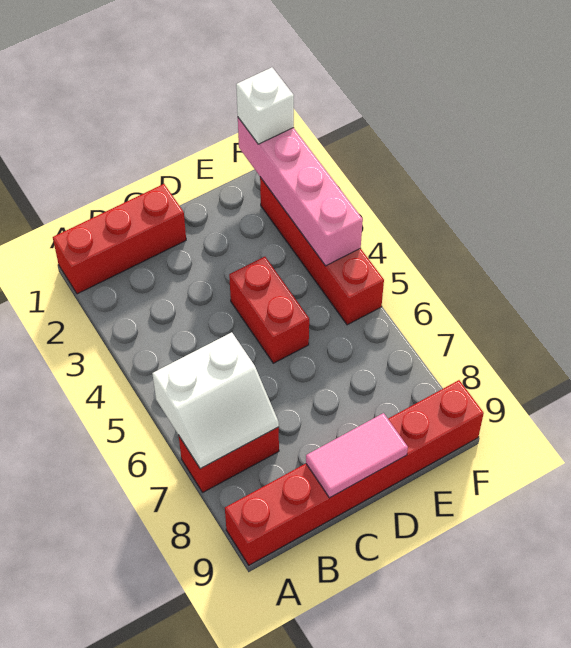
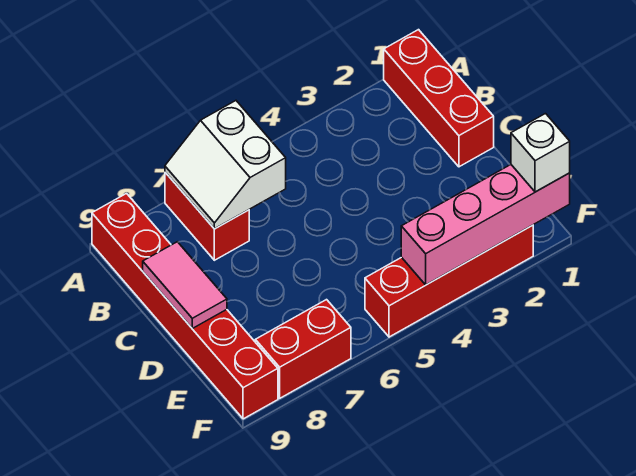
red brick D4:D5 level 1 -> red brick F7:F8 level 1

